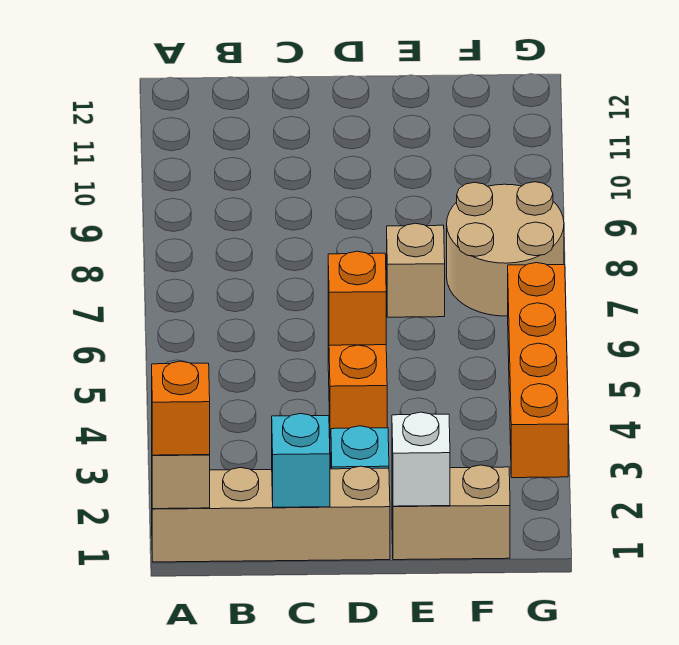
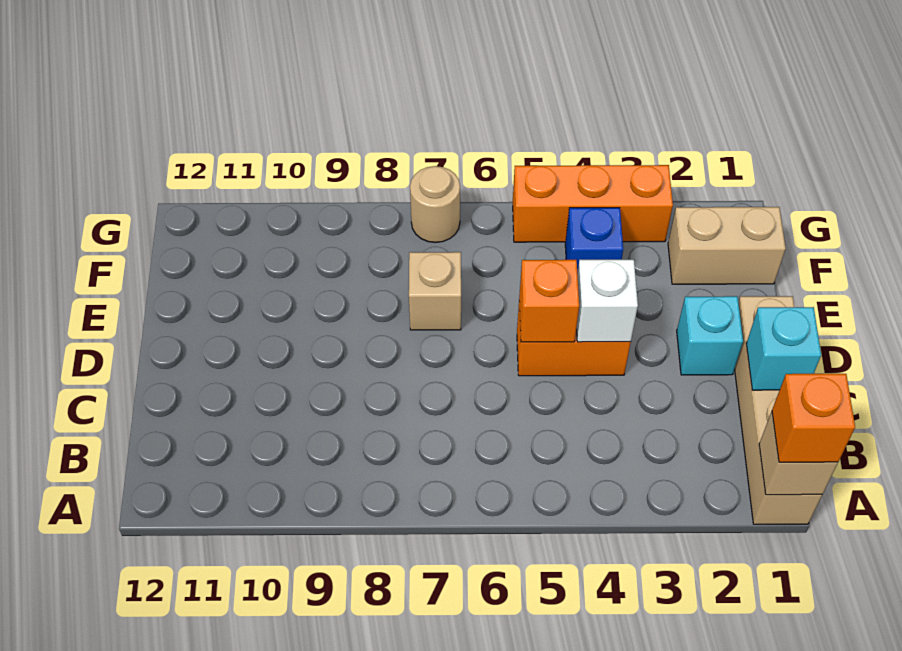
tan brick E1:F1 level 1 -> tan brick F1:F2 level 1
white brick E1 level 2 -> white brick D4 level 2
none -> blue brick F4 level 1
tan round brick F7:G8 level 1 -> tan round brick G7 level 1
orange brick G3:G6 level 1 -> orange brick G3:G5 level 1

